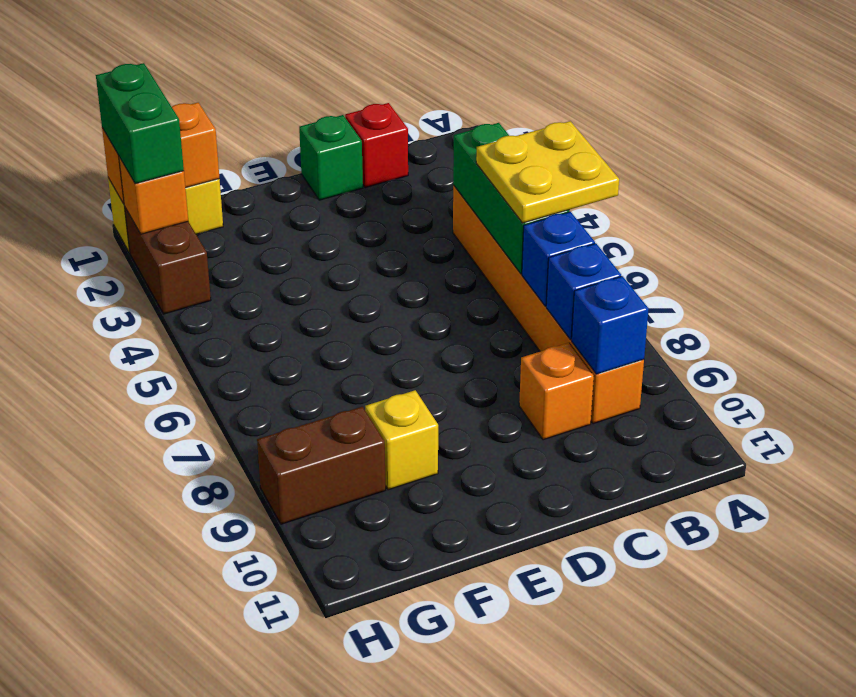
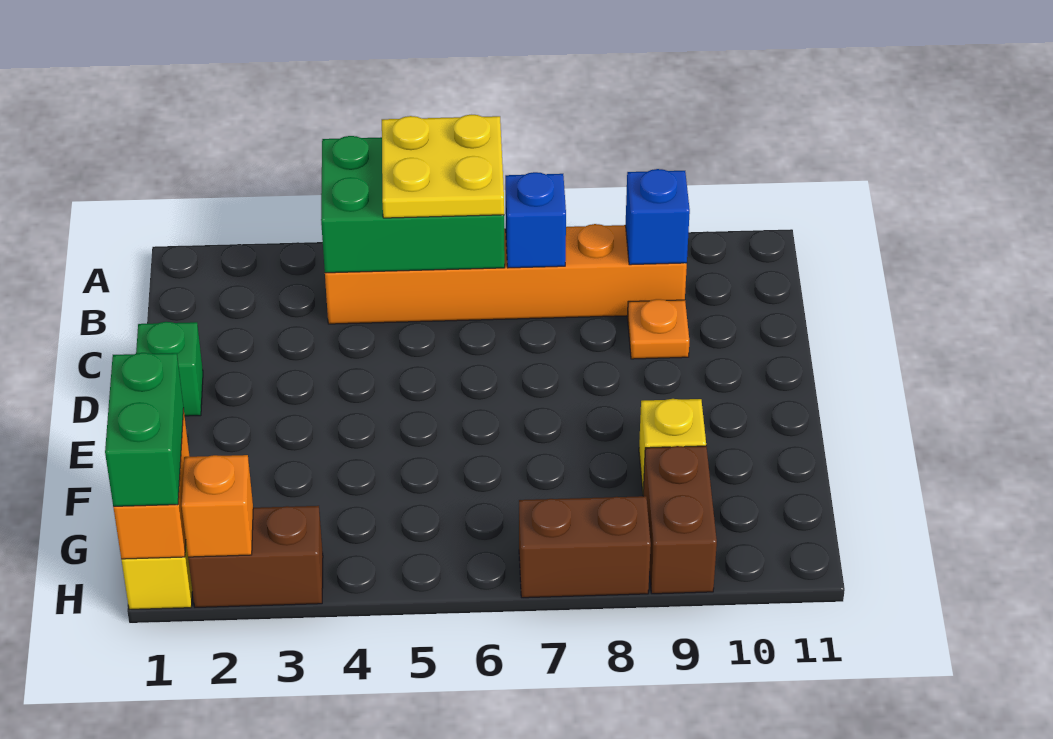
green brick B4:B6 level 2 -> green brick A4:B6 level 2
blue brick B8 level 2 -> none
red brick C1 level 1 -> none
orange brick C9 level 1 -> orange plate C9 level 1
green brick H1:H2 level 3 -> green brick G1:H1 level 3
none -> brown brick H7:H8 level 1

